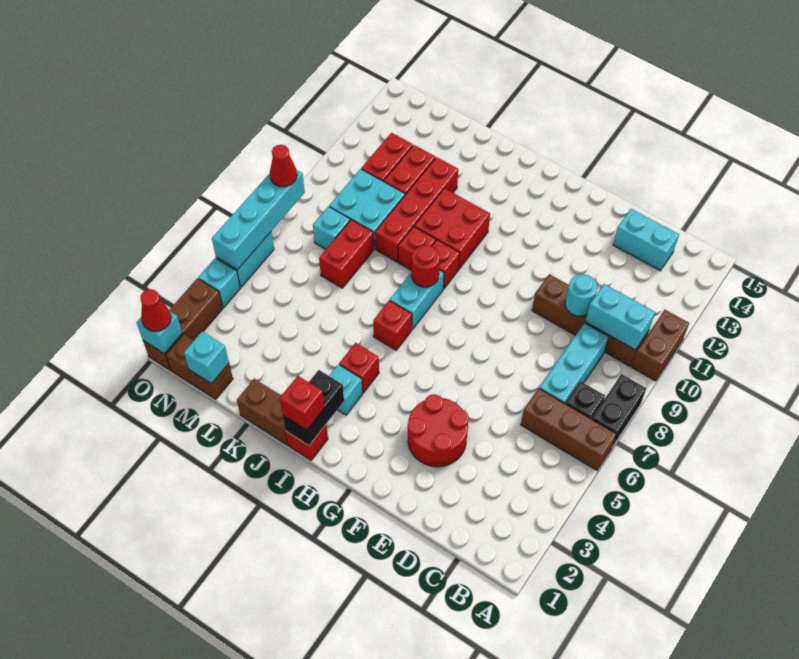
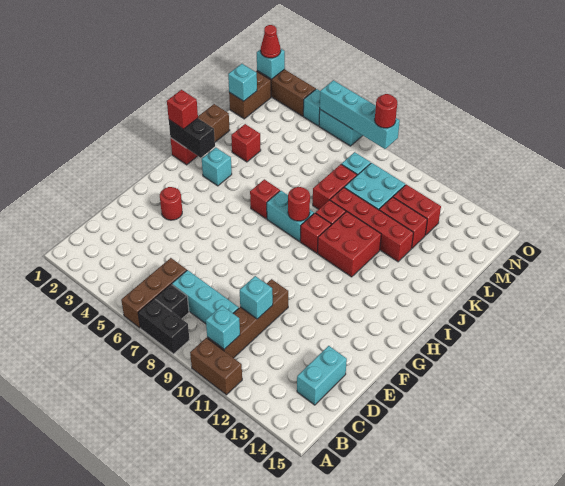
cyan brick B10:C10 level 2 -> cyan brick B10 level 2
cyan round brick D10 level 2 -> cyan brick D10 level 2
red round brick E3:F4 level 1 -> red round brick F3 level 1
red brick I4 level 1 -> red brick K3 level 1
red brick L7:L8 level 1 -> red brick K8:L8 level 1
red cone O8 level 3 -> red round brick O8 level 3

